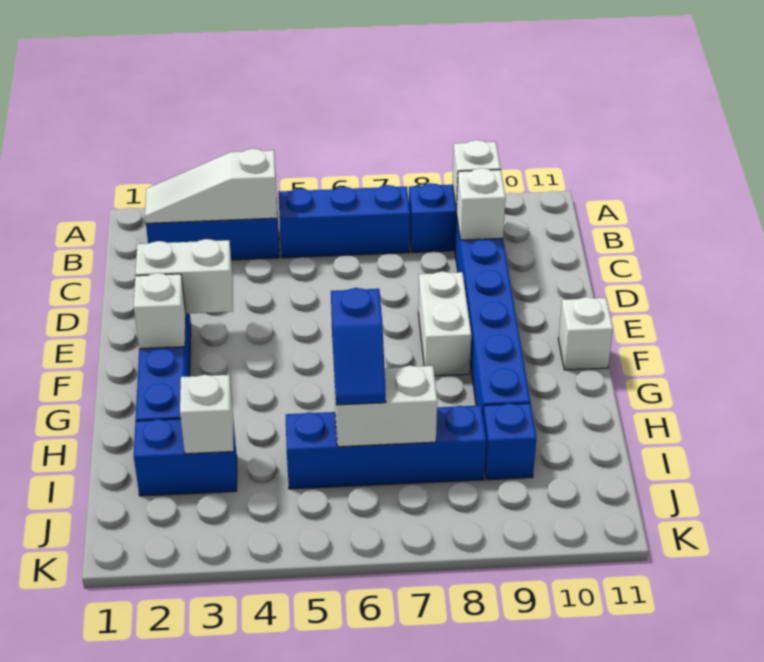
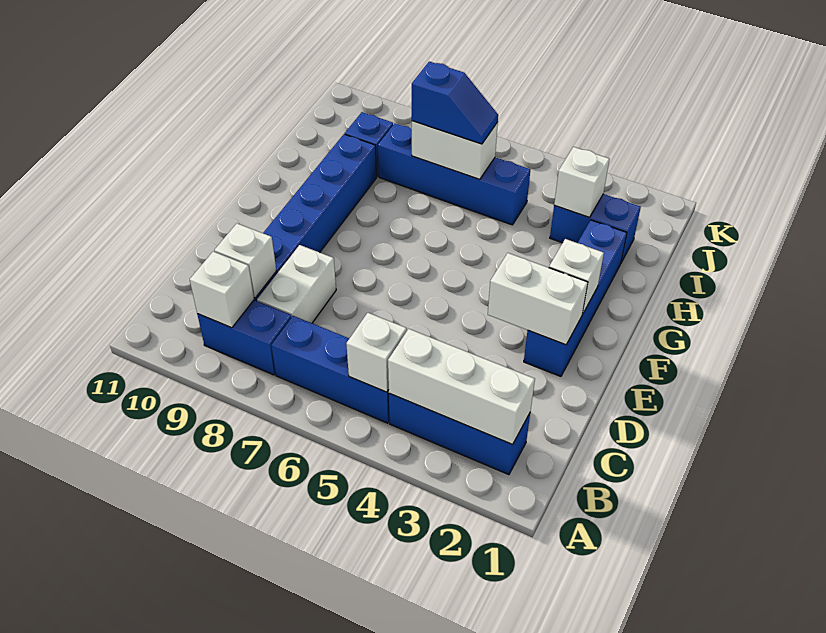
white slope B2:B4 level 2 top 4 -> white brick B2:B4 level 2
white brick E8:F8 level 1 -> white brick C8:D8 level 1
white brick F11 level 1 -> white brick B5 level 2
blue slope H6:I6 level 3 top H -> blue slope I6:I7 level 3 top 7

